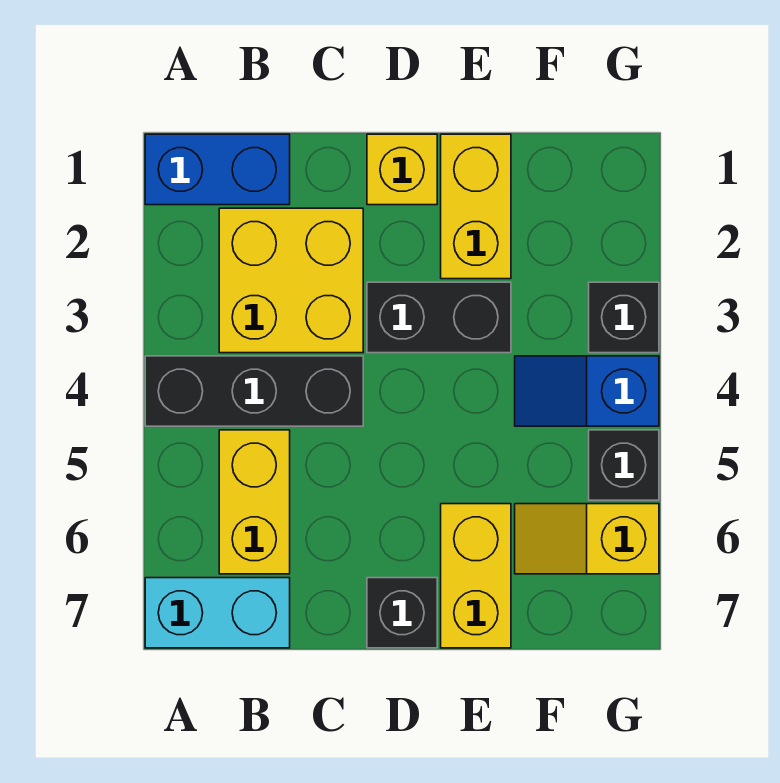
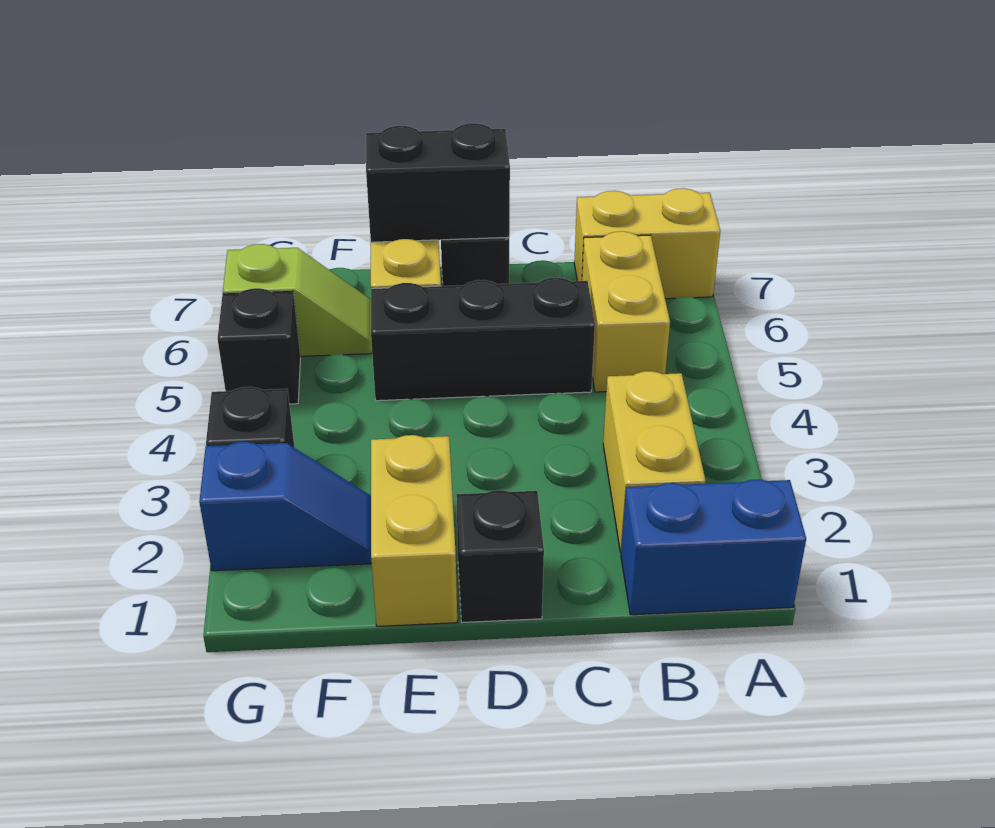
black brick A4:C4 level 1 -> black brick C5:E5 level 1
cyan brick A7:B7 level 1 -> yellow brick A7:B7 level 1
yellow brick B2:C3 level 1 -> yellow brick B2:B3 level 1
yellow brick D1 level 1 -> black brick D1 level 1
black brick D3:E3 level 1 -> black brick D7:E7 level 2
blue slope F4:G4 level 1 top G -> blue slope F2:G2 level 1 top G
yellow slope F6:G6 level 1 top G -> lime slope F6:G6 level 1 top G

